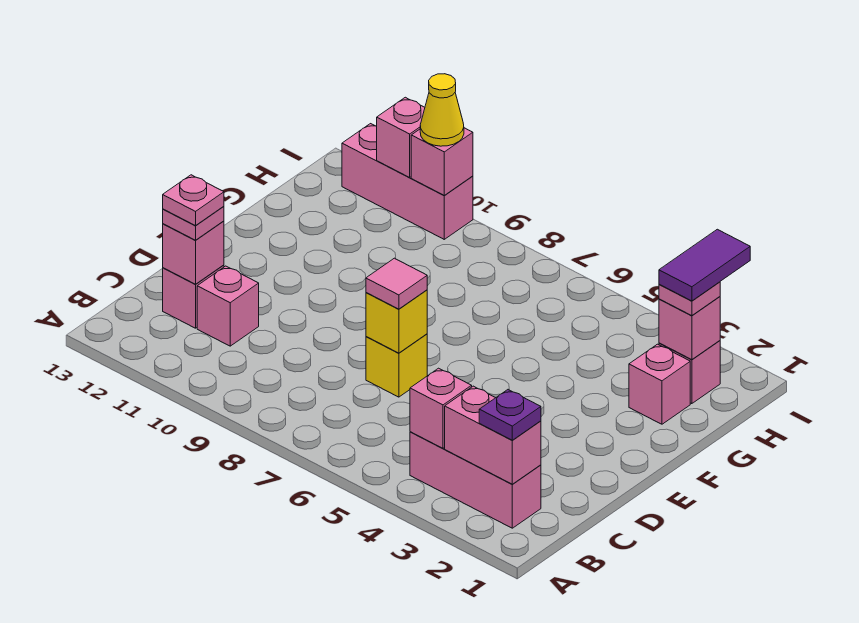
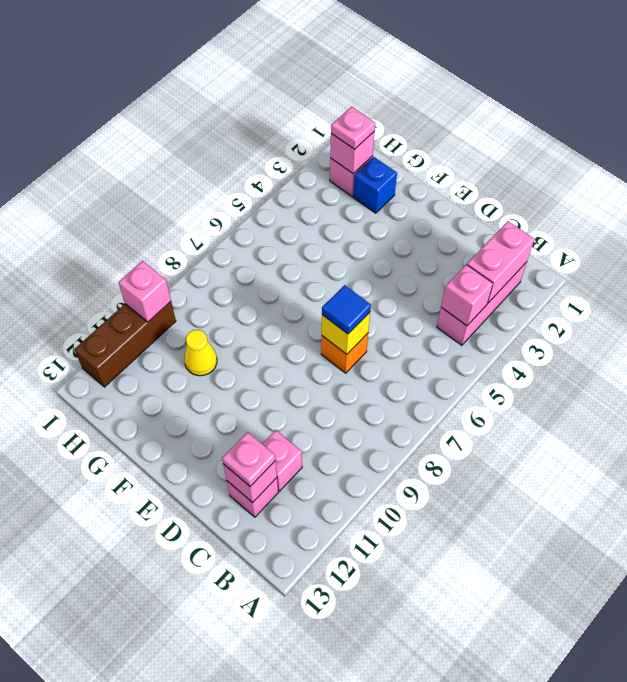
purple plate B2 level 3 -> none
pink plate C12 level 4 -> none
yellow brick D7 level 1 -> orange brick D7 level 1
pink tile D7 level 3 -> blue tile D7 level 3
pink brick G2 level 1 -> blue brick G2 level 1
purple tile H2:I2 level 4 -> none
pink brick I10:I12 level 1 -> brown brick I10:I12 level 1
yellow cone I10 level 3 -> yellow cone G10 level 1
pink brick I11 level 2 -> none

